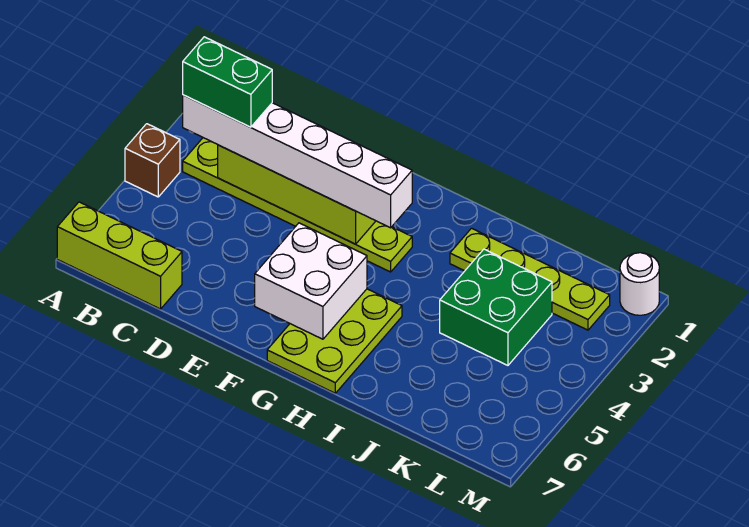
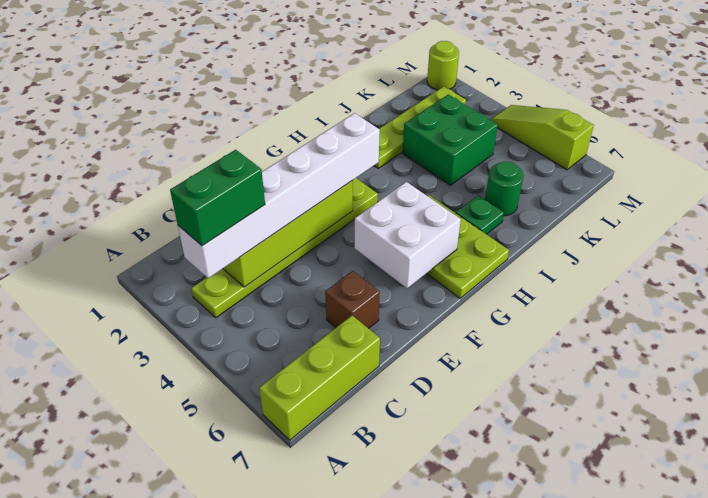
brown brick A4 level 1 -> brown brick D6 level 1
none -> green plate I6 level 1
none -> green round brick J6 level 1
white round brick M1 level 1 -> lime round brick M1 level 1
none -> lime slope M4:M6 level 1 top 6

